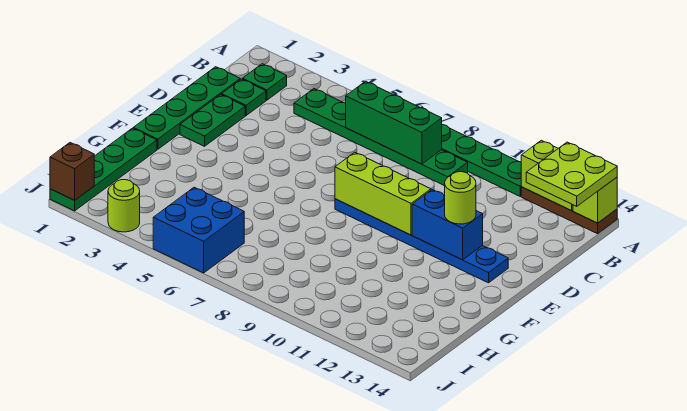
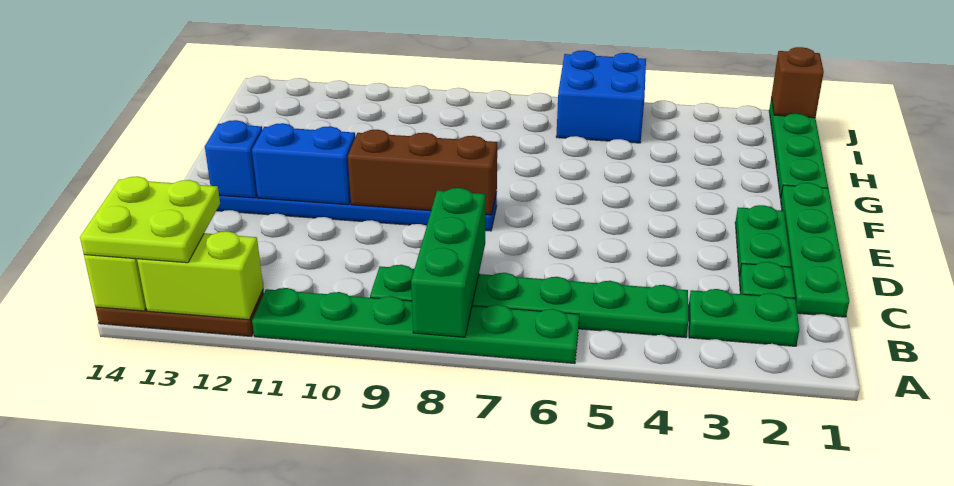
green plate B2 level 1 -> green plate B2:B3 level 1
green brick B6:B8 level 2 -> green brick A8:C8 level 2
lime brick E8:E10 level 2 -> brown brick E8:E10 level 2
lime round brick E12 level 3 -> none
none -> blue brick E13 level 2
lime round brick J3 level 1 -> none

